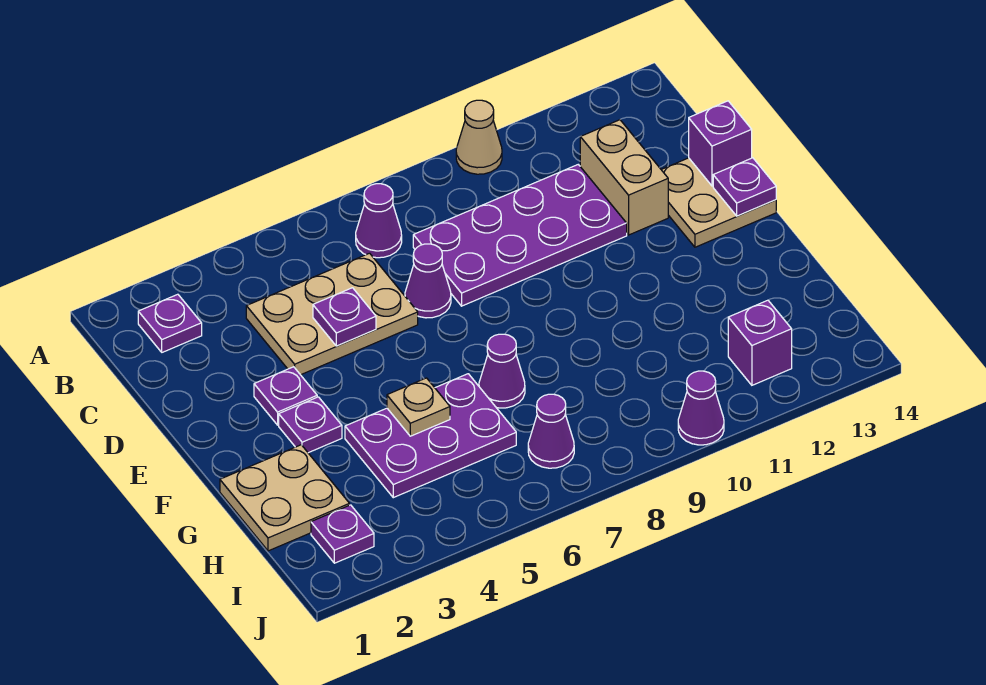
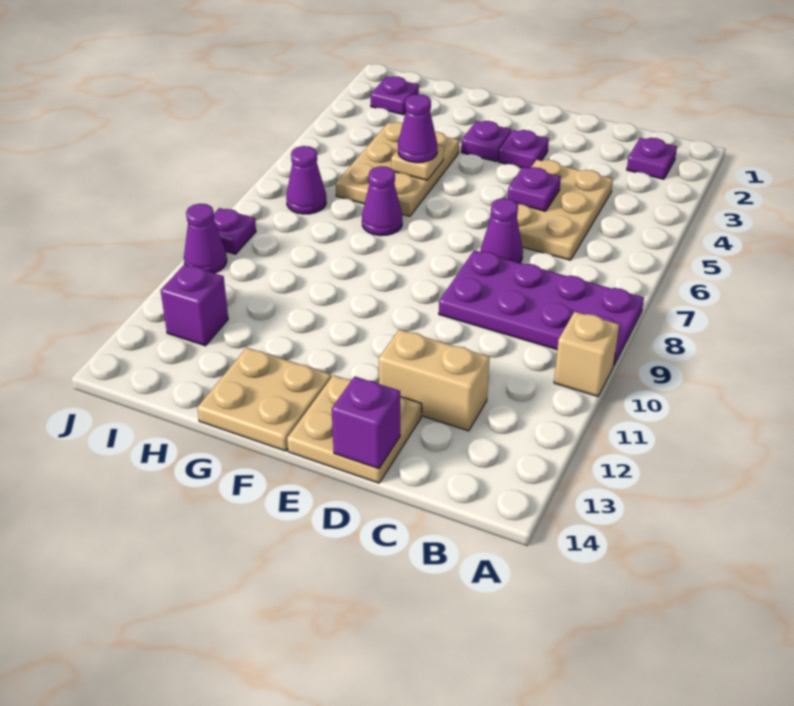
tan cone A10 level 1 -> tan brick A10 level 1
purple cone B7 level 1 -> purple cone G5 level 3
purple plate C8:D11 level 1 -> purple plate A8:D9 level 1
purple plate E14 level 2 -> purple plate J9 level 1
tan plate G1:H2 level 1 -> tan plate F13:G14 level 1
purple plate G4:H6 level 1 -> tan plate G4:H6 level 1

